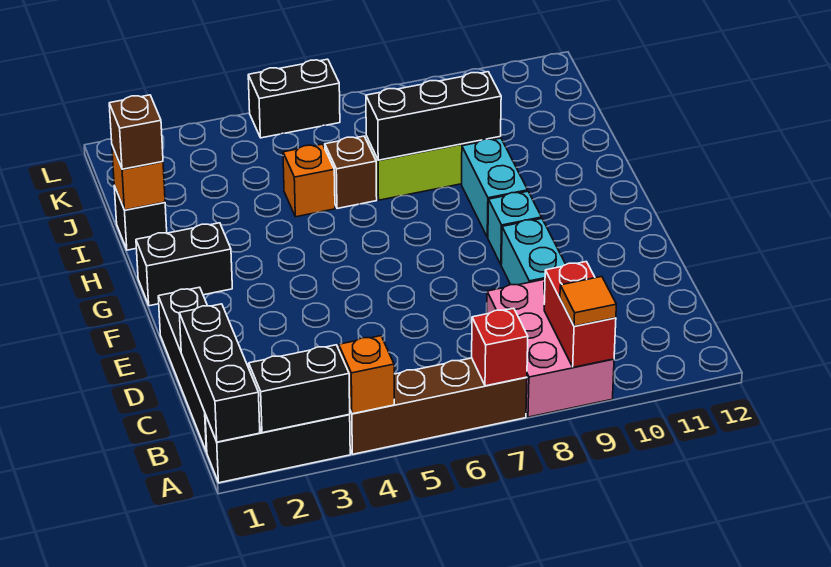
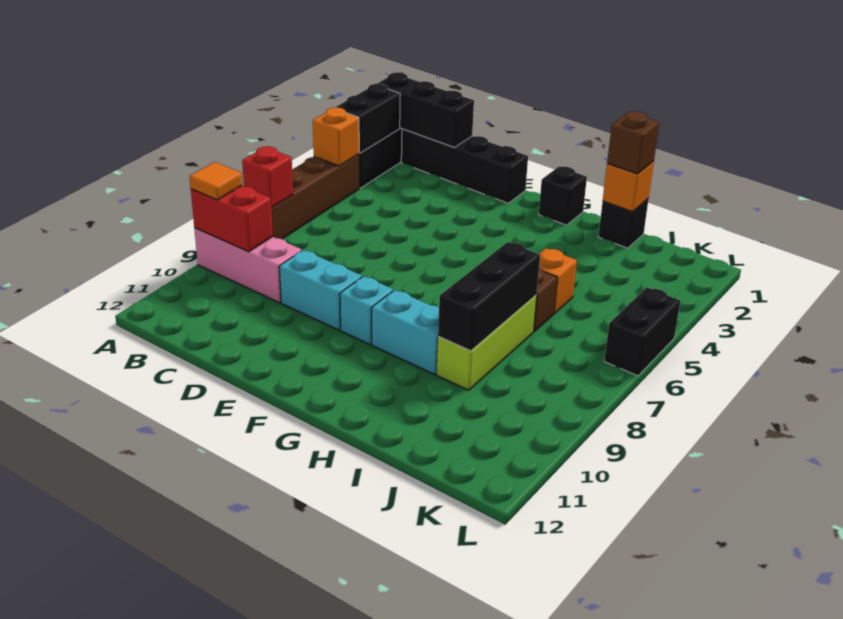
pink brick A8:C9 level 1 -> pink brick A9:C9 level 1
black brick G1:G2 level 1 -> black brick G1 level 1

